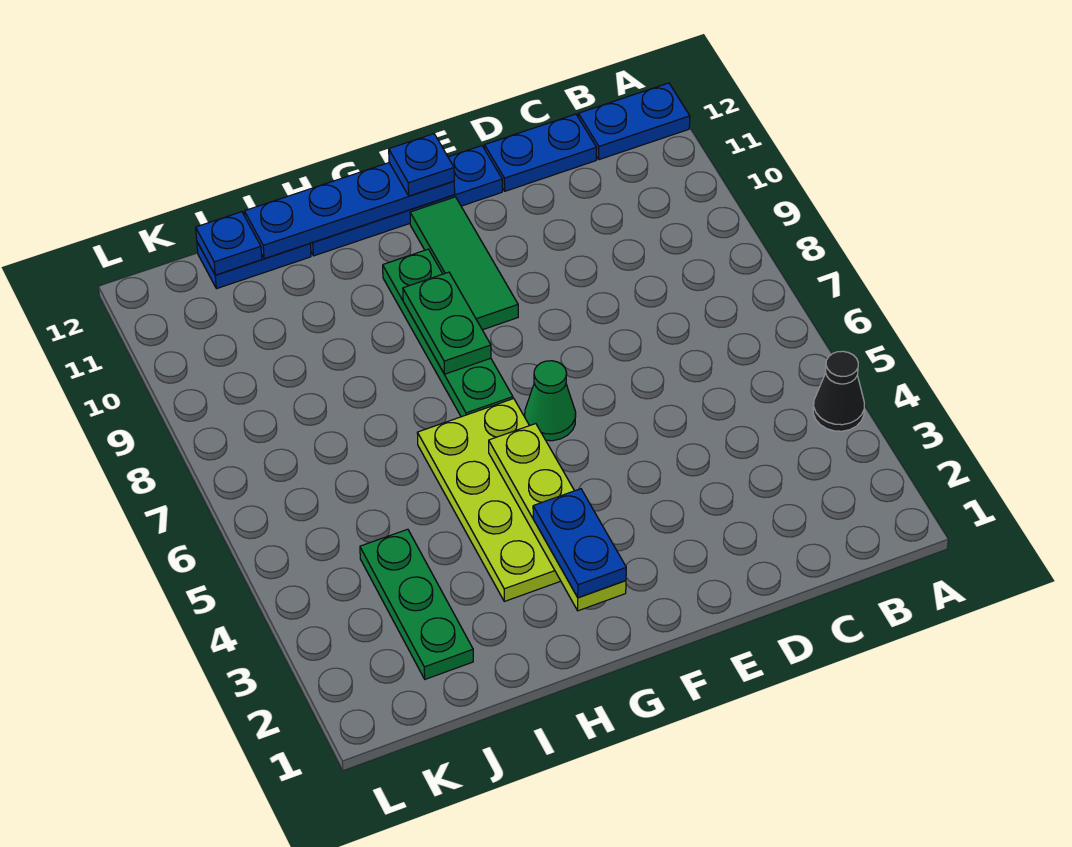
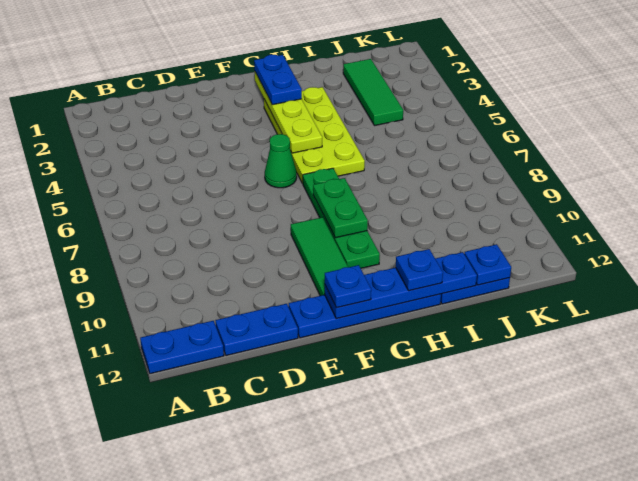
black cone A4 level 1 -> none
none -> blue plate H12 level 3
green plate J2:J4 level 1 -> green tile J2:J4 level 1

